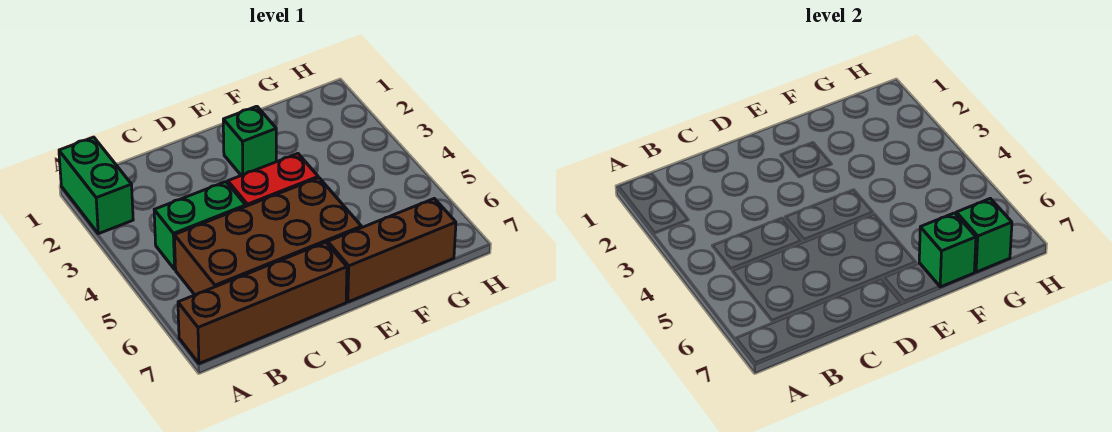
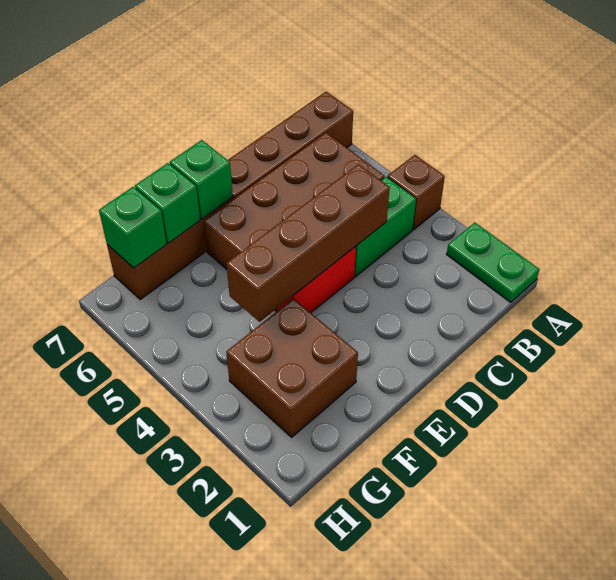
green brick A1:A2 level 1 -> green plate A1:A2 level 1
none -> brown brick A4 level 1
none -> brown brick C4:F4 level 2
green brick E2 level 1 -> green brick E7 level 2
none -> brown brick F2:G3 level 1

